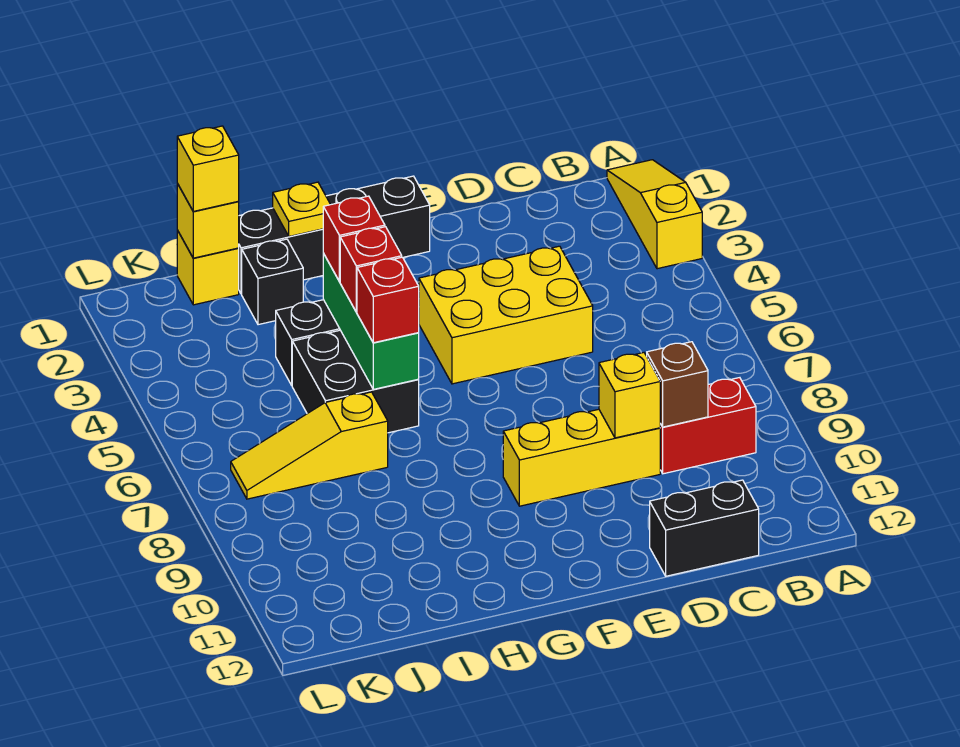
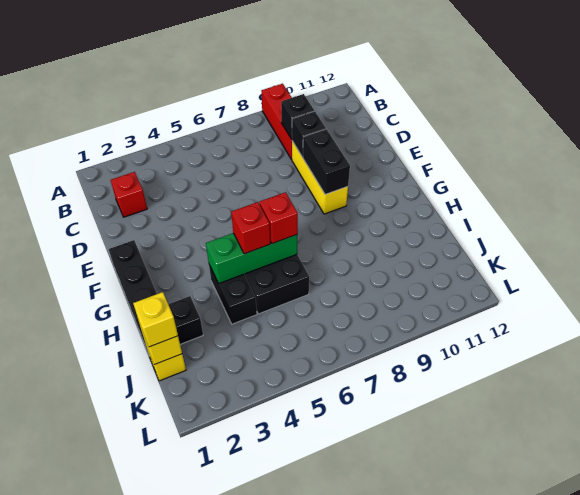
yellow slope A1:A3 level 1 top 3 -> none
red brick B9:C9 level 1 -> red brick A9:C9 level 1
brown brick C9 level 2 -> black brick C9 level 2
black brick C12:D12 level 1 -> black brick E9:F9 level 2
yellow brick D4:F5 level 1 -> none
yellow brick D9 level 2 -> black brick D9 level 2
yellow plate H1 level 2 -> none
red brick H4 level 3 -> red brick C2 level 1
yellow slope I7:K7 level 1 top I -> none

